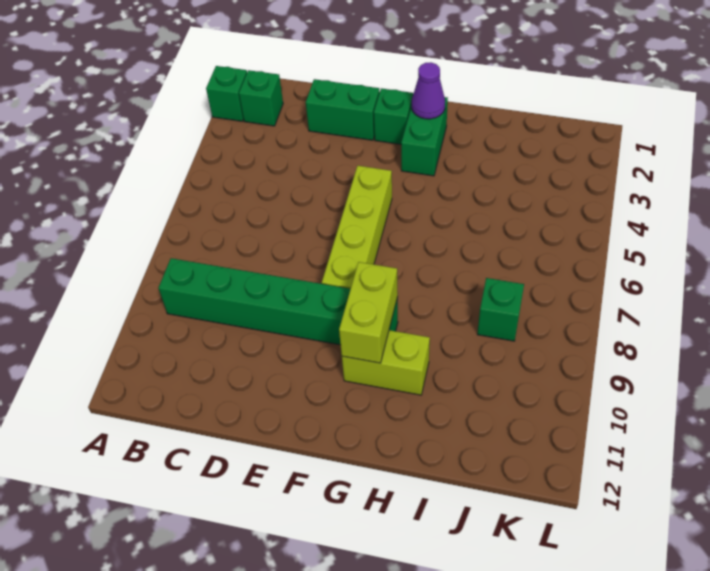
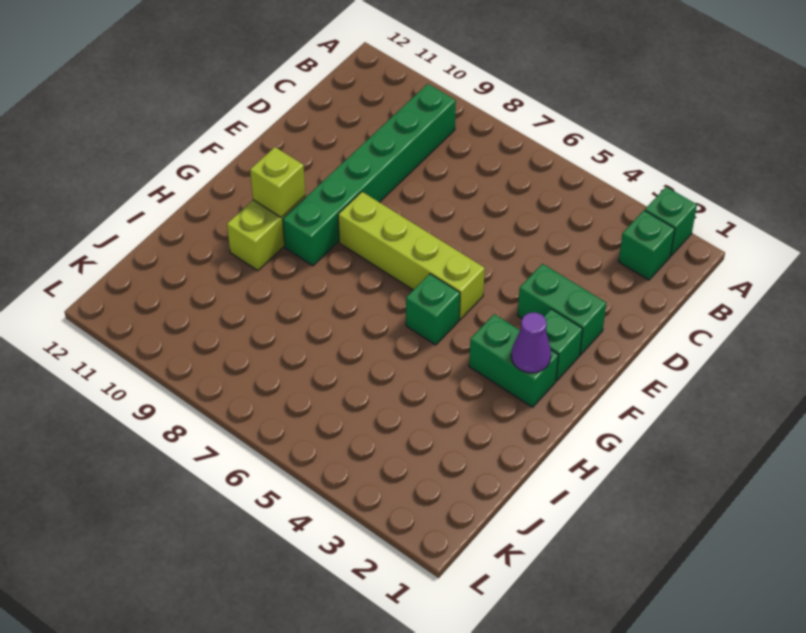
green brick D2:E2 level 1 -> green brick E2:E3 level 1
lime brick G9:G10 level 2 -> lime brick G10 level 2
green brick J8 level 1 -> green brick G5 level 1

